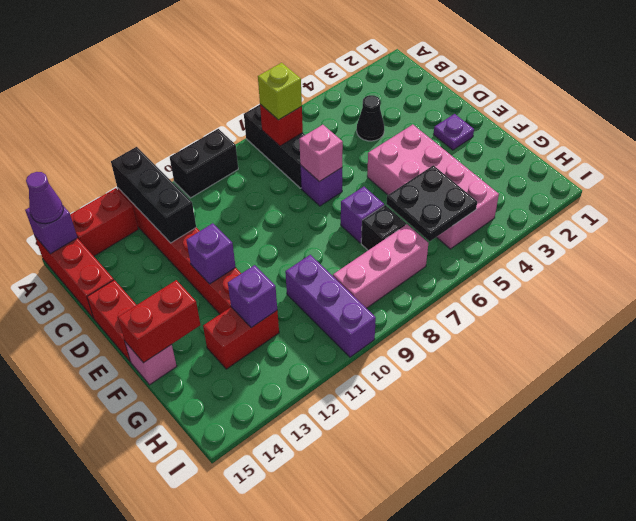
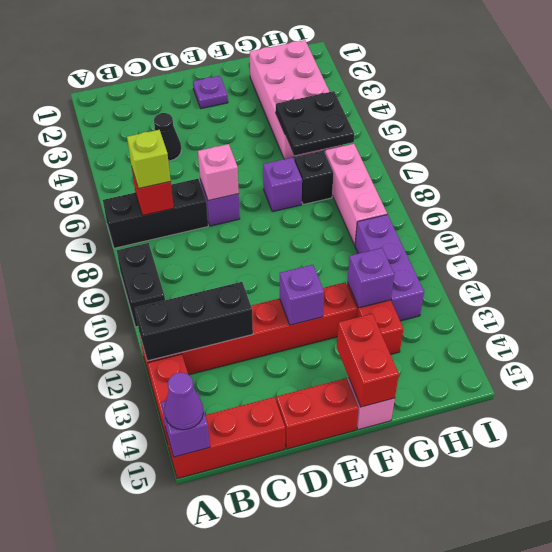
pink brick E4:H5 level 1 -> pink brick G2:H5 level 1
purple brick G10:I10 level 1 -> purple brick H10:H12 level 1

